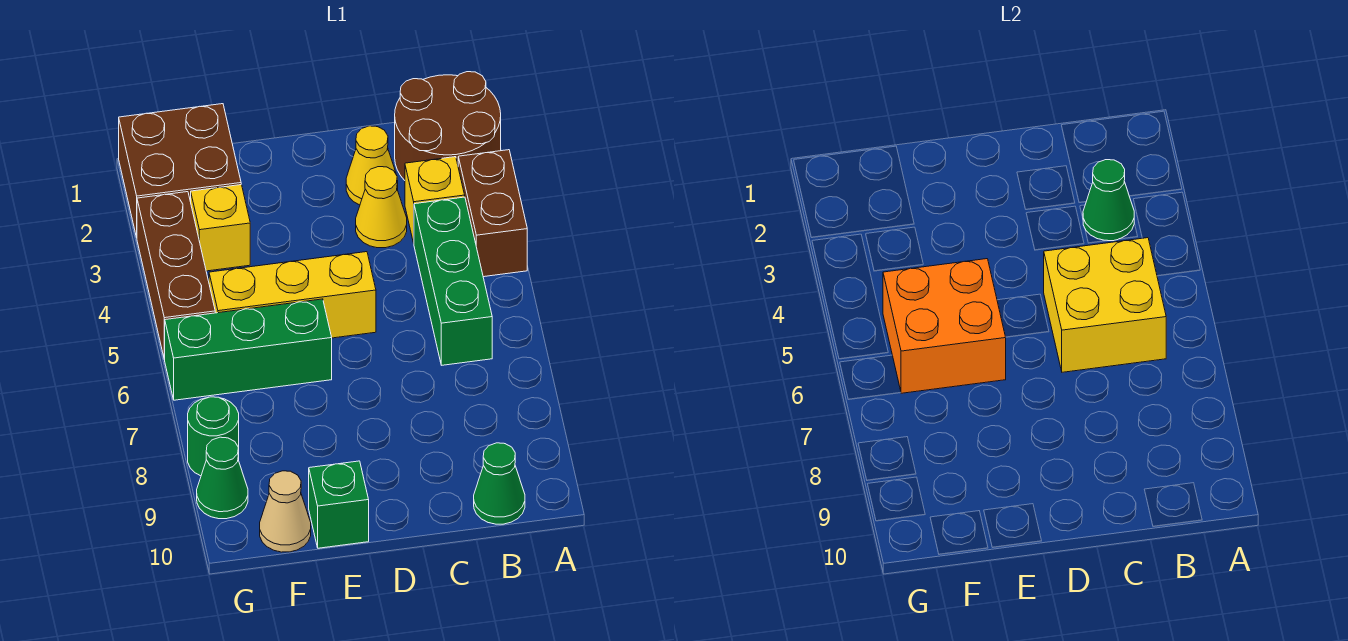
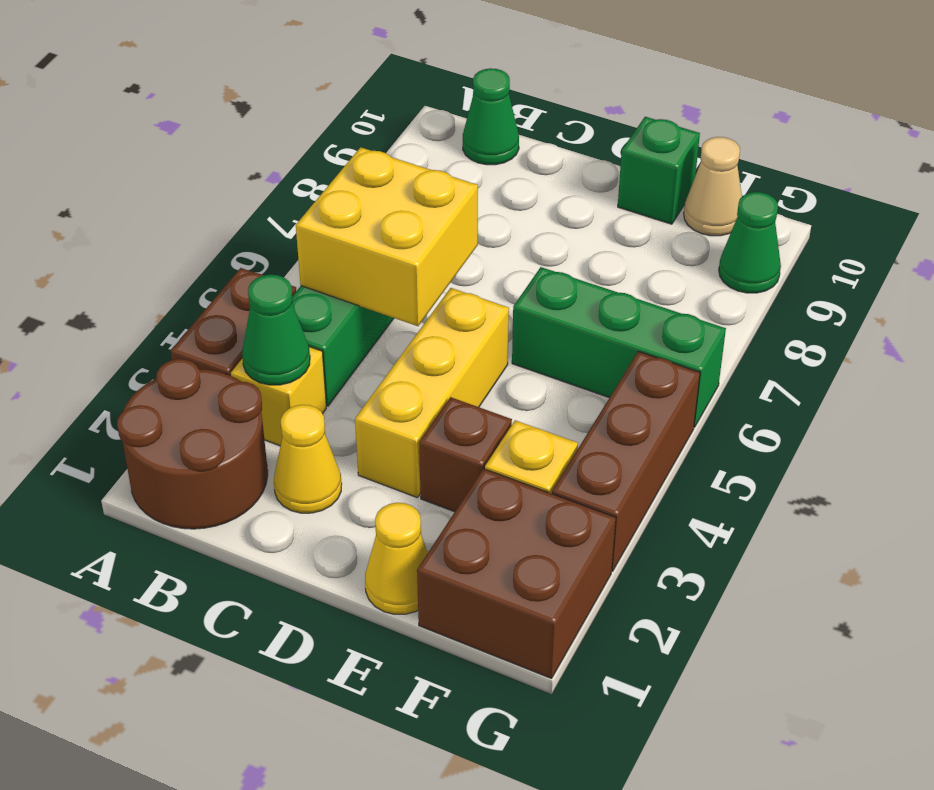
yellow cone C3 level 1 -> yellow cone E1 level 1
yellow brick D5:F5 level 1 -> yellow brick D3:D5 level 1
none -> brown brick E3 level 1
orange brick E5:F6 level 2 -> none
green round brick G8 level 1 -> none

